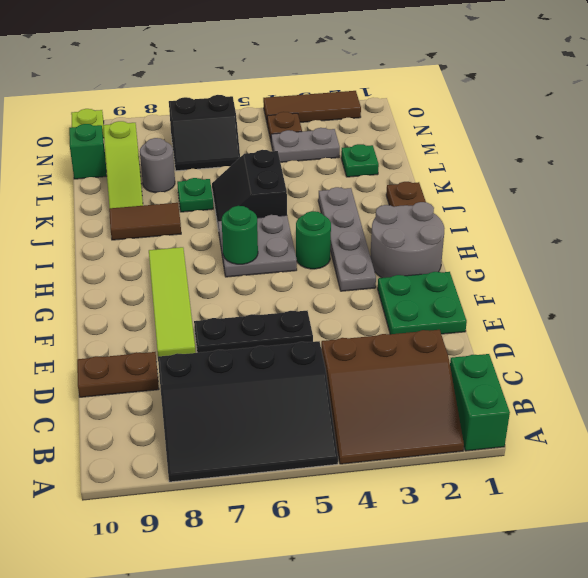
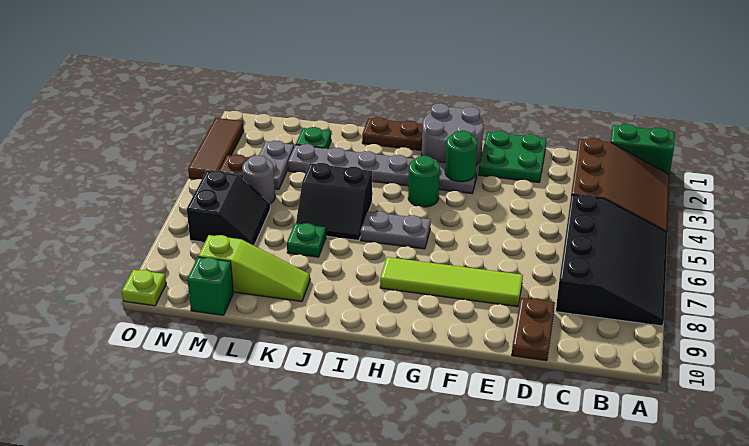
black plate E5:E7 level 1 -> none
grey plate G3:J3 level 1 -> grey plate G3:L3 level 1
grey plate H5:I6 level 1 -> grey plate H6:I6 level 1
green round brick H6 level 2 -> green round brick G3 level 2
brown tile J8:J9 level 1 -> none
grey round brick L8 level 1 -> grey round brick M5 level 1

